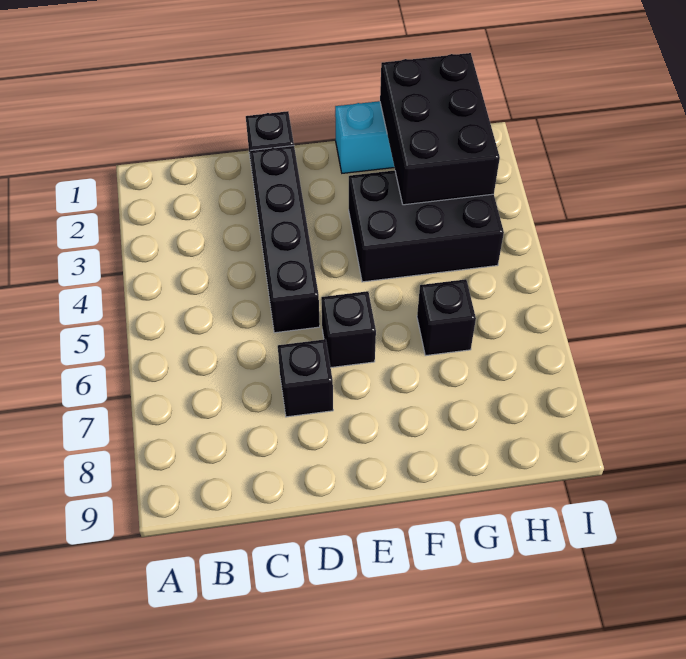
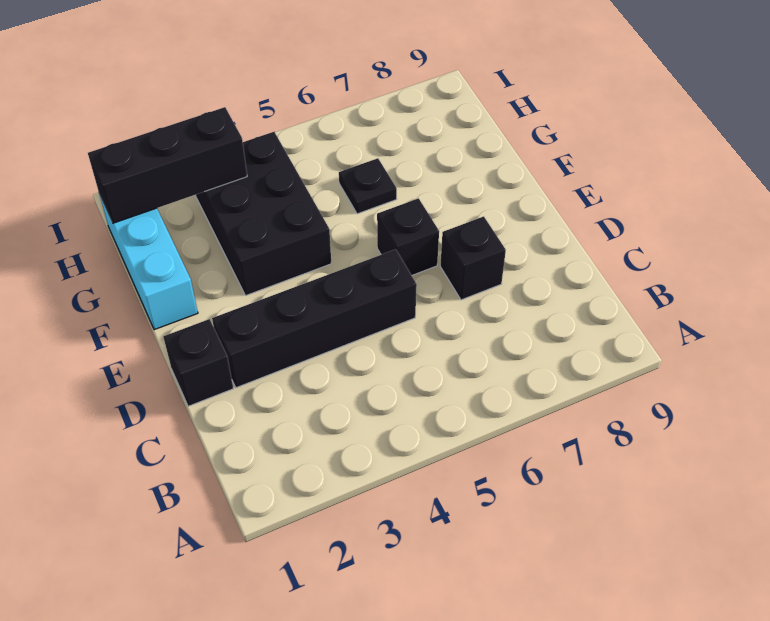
black brick G1:H3 level 2 -> black brick H1:H3 level 2
black brick G6 level 1 -> black plate G6 level 1

